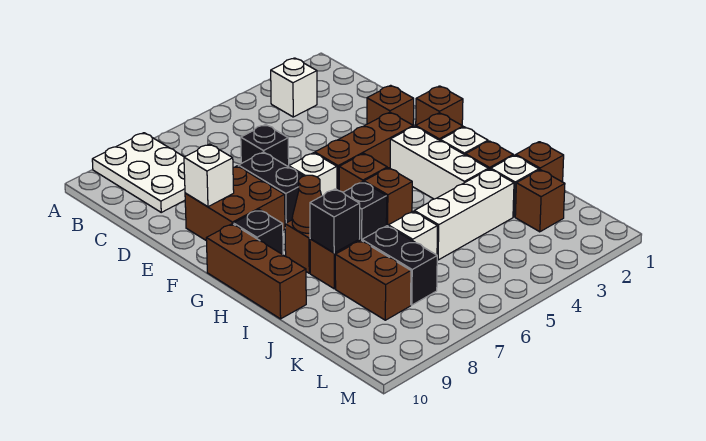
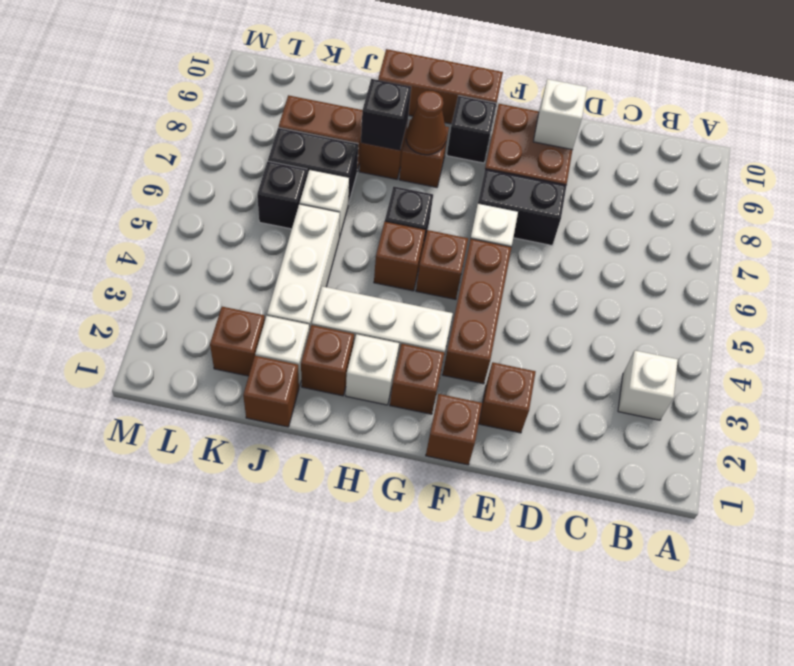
white plate A8:C9 level 1 -> none
black brick D6 level 1 -> black brick K6 level 1

